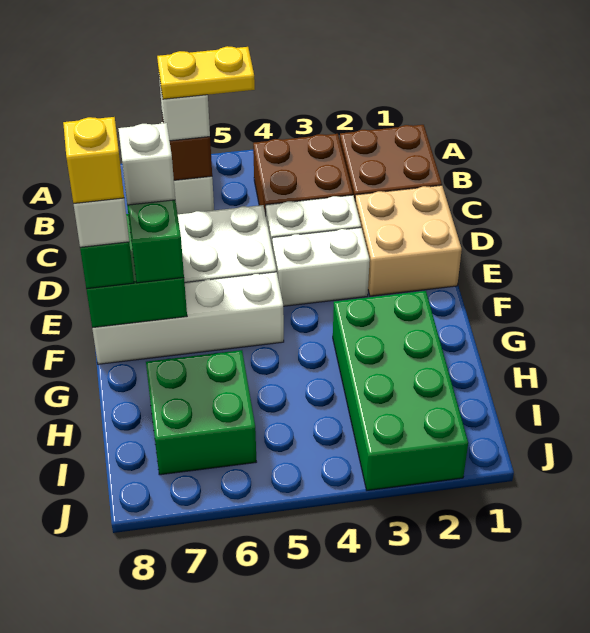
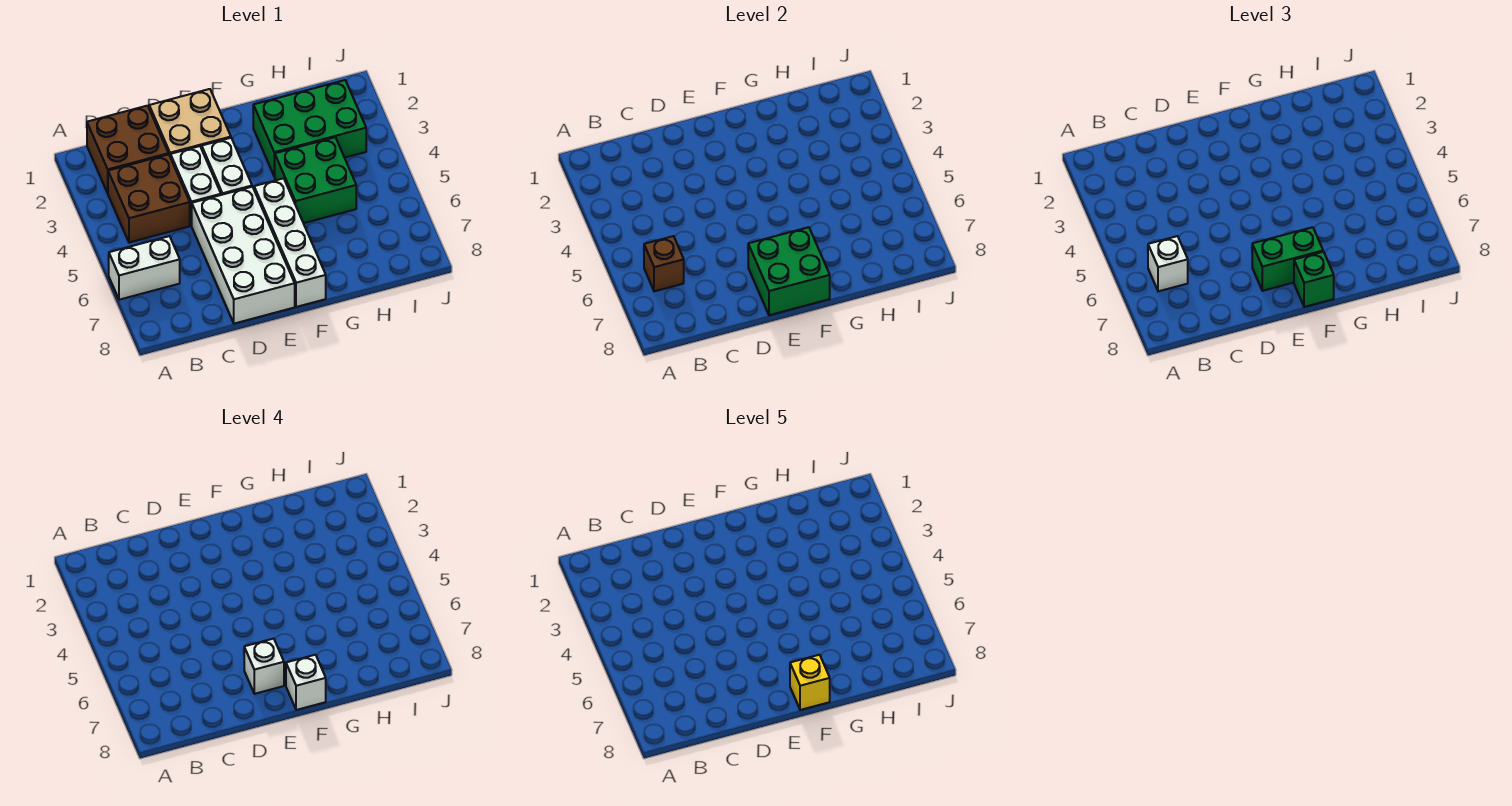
yellow plate B5:B6 level 4 -> none
green brick G2:J3 level 1 -> green brick G2:I3 level 1
green brick H6:I7 level 1 -> green brick G4:H5 level 1

